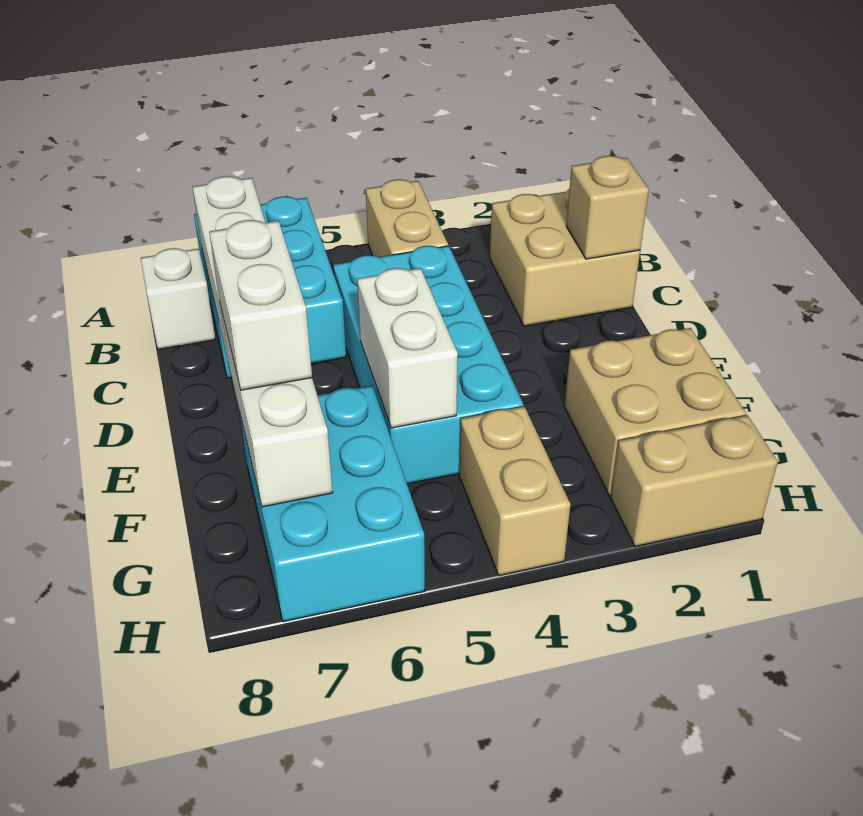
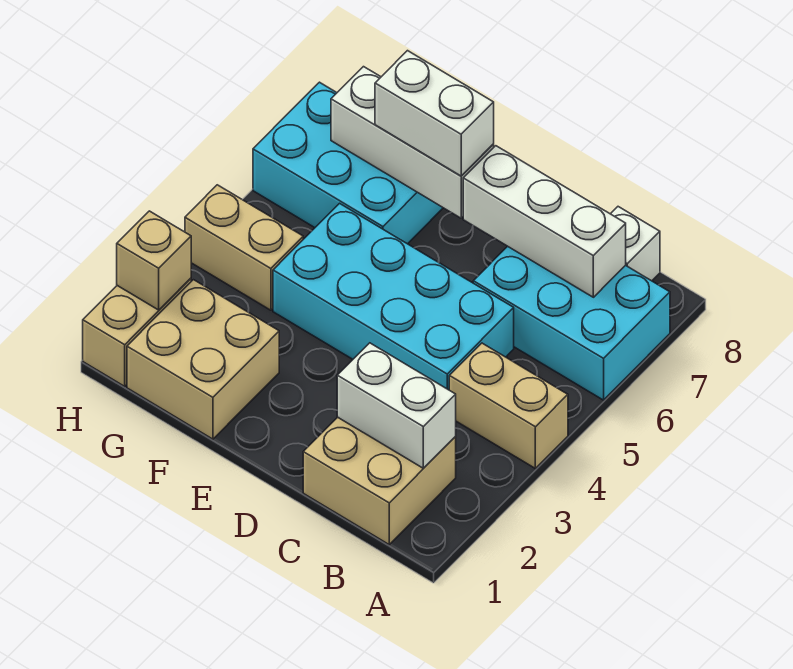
tan brick C1 level 2 -> tan brick H2 level 2
white brick E5:F5 level 2 -> white brick B2:C2 level 2

